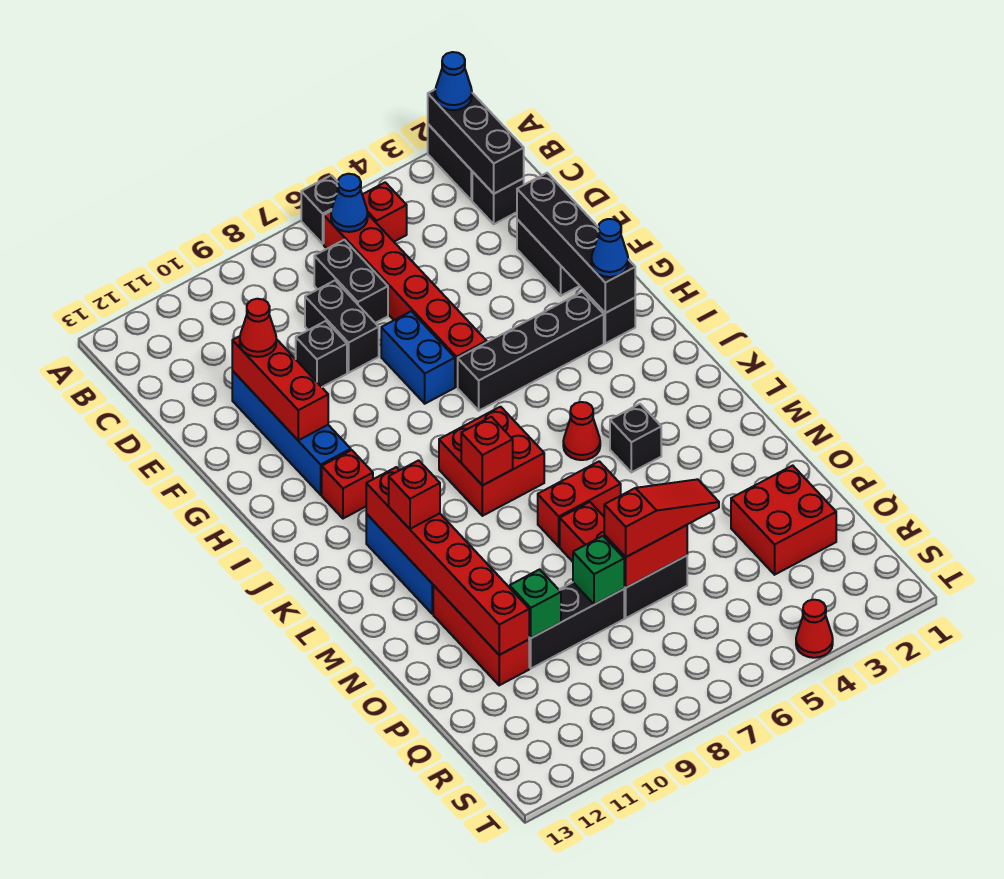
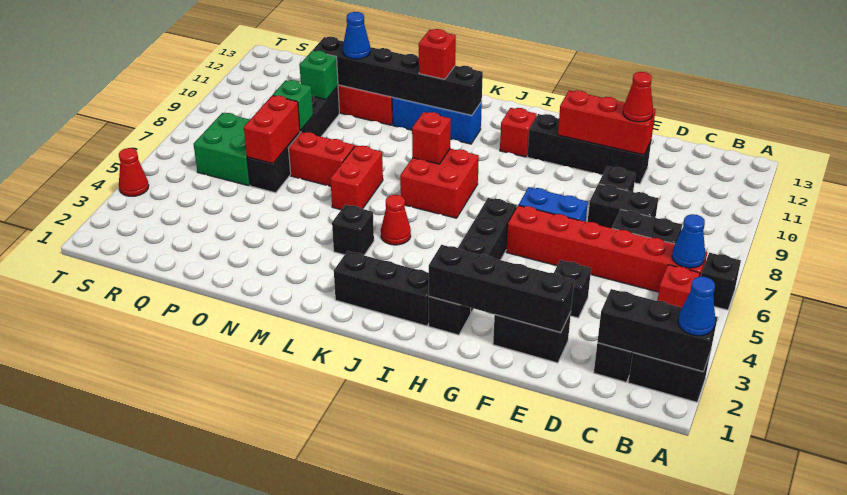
none -> black brick E4 level 1
blue brick E11:H11 level 1 -> black brick E11:H11 level 1
blue cone H2 level 3 -> blue cone O11 level 3
none -> black brick I2:K2 level 1
red brick K11:P11 level 2 -> black brick K11:P11 level 2
red brick P2:Q3 level 1 -> none
red slope P5:P7 level 3 top 7 -> none
none -> green brick Q6:R7 level 1

